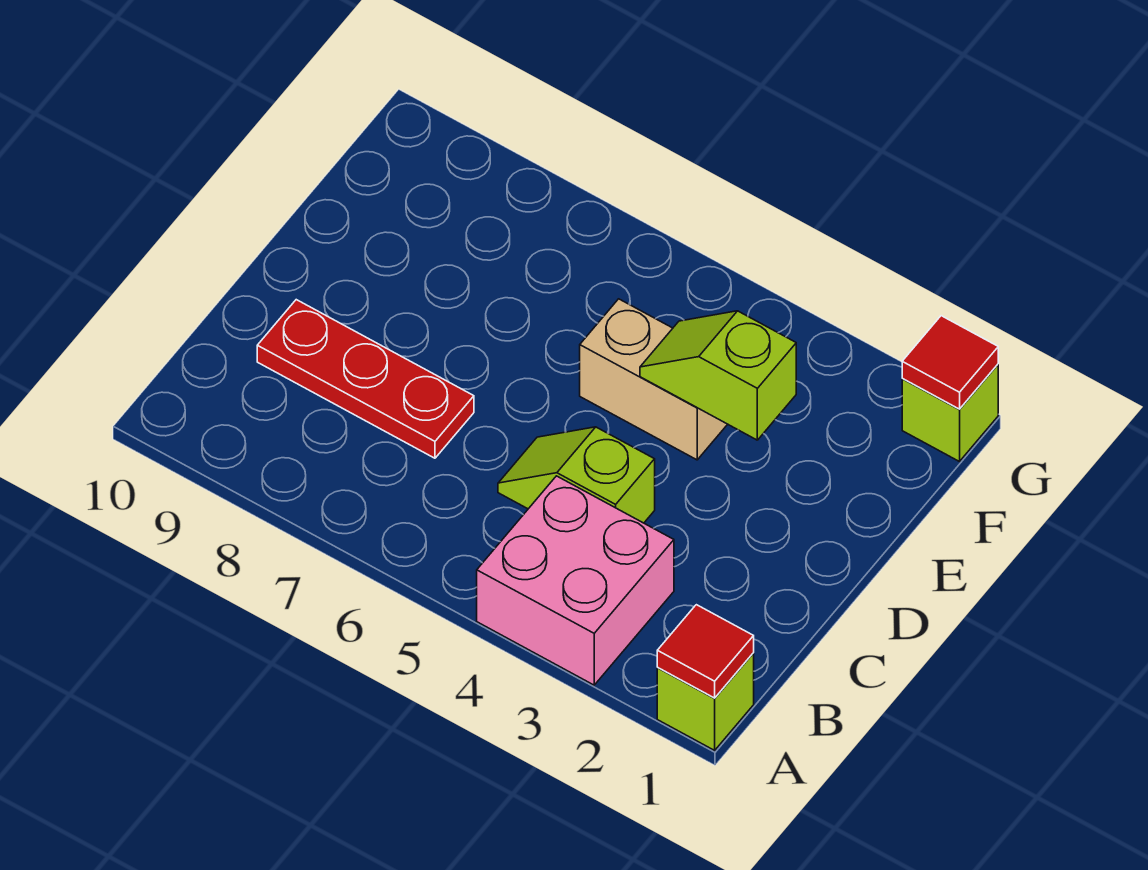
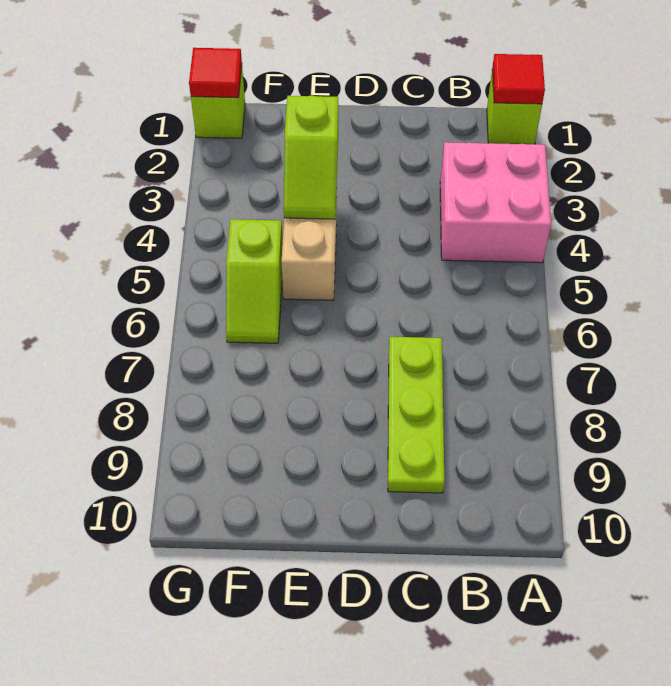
lime slope C4:C5 level 1 top 4 -> lime slope F5:F6 level 1 top 5
red plate C7:C9 level 1 -> lime plate C7:C9 level 1

